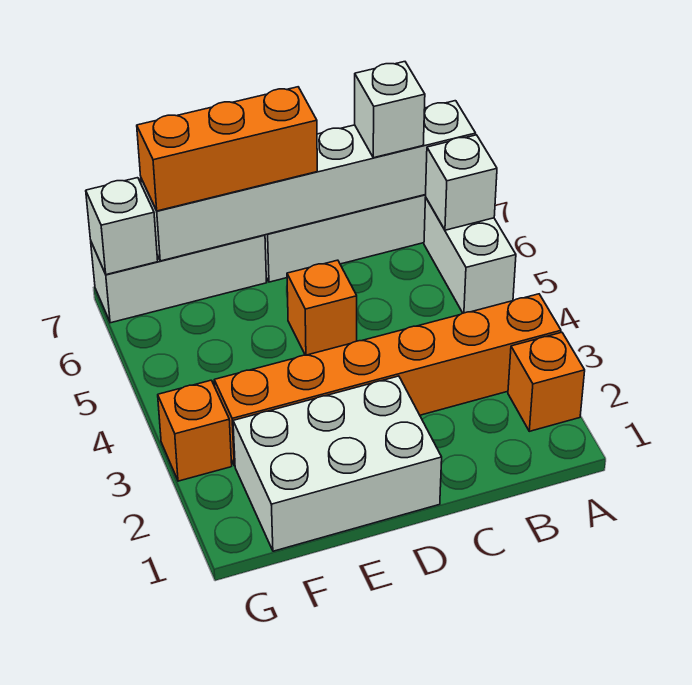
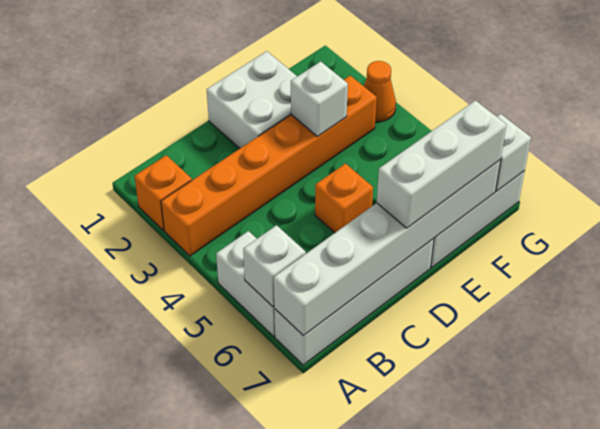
white brick B7 level 3 -> white brick E3 level 2
white brick D1:F2 level 1 -> white brick D1:E2 level 1
orange brick D7:F7 level 3 -> white brick D7:F7 level 3
orange brick G3 level 1 -> orange cone G3 level 1

